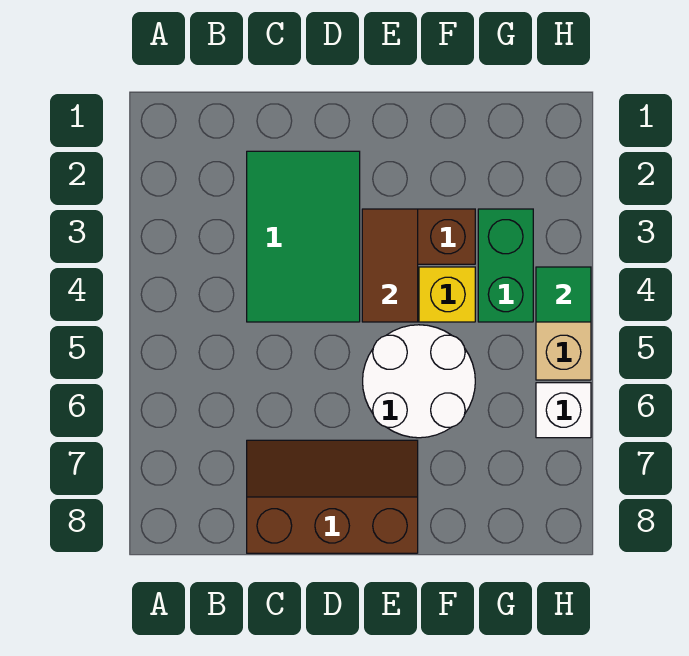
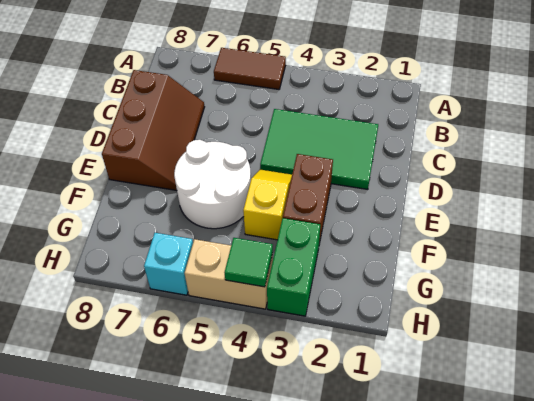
brown tile E3:E4 level 2 -> brown tile A5:A6 level 1
green brick G3:G4 level 1 -> green brick G3:H3 level 1
white brick H6 level 1 -> cyan brick H6 level 1

